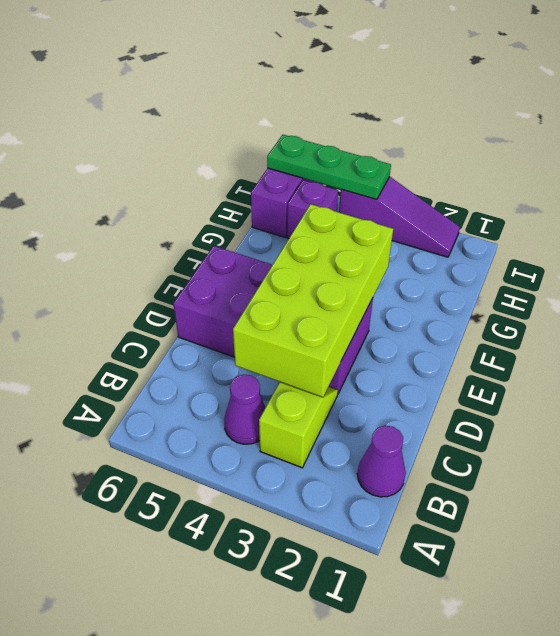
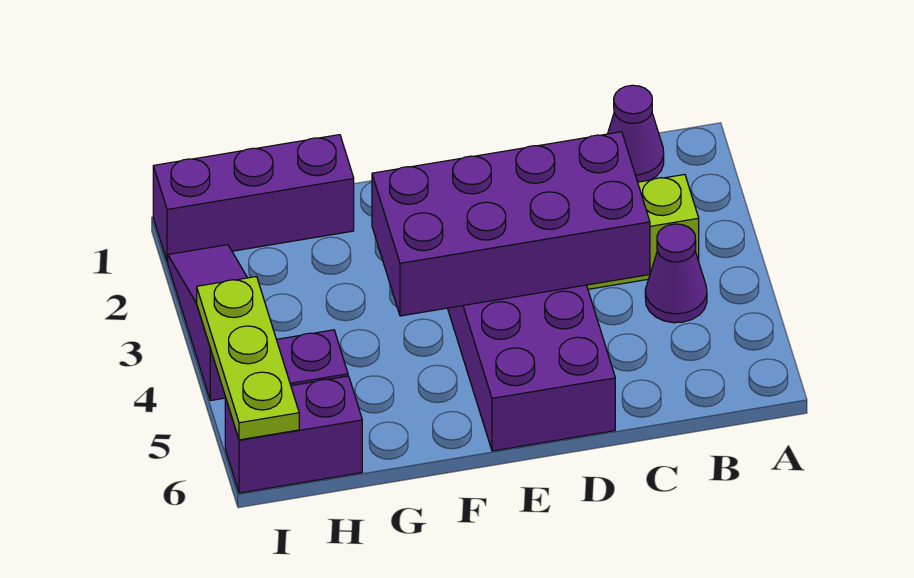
lime brick C3:F4 level 2 -> purple brick C3:F4 level 2
none -> purple brick G1:I1 level 1
green plate I4:I6 level 2 -> lime plate I4:I6 level 2

